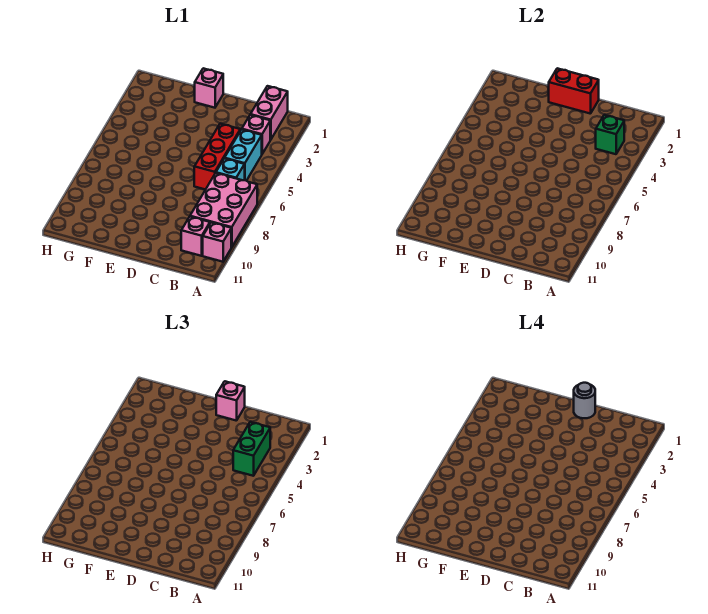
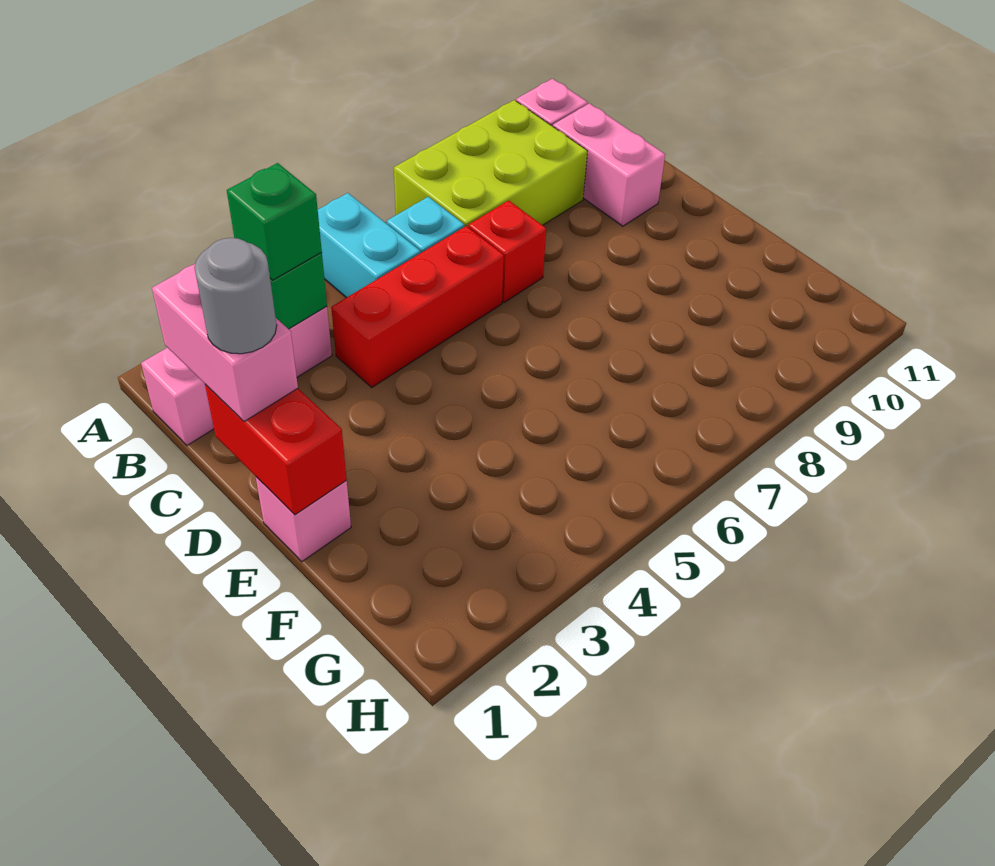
pink brick A7:B9 level 1 -> lime brick A7:B9 level 1
green brick B3:B4 level 3 -> green brick B3 level 3
cyan brick B4:B5 level 1 -> cyan brick A5:B5 level 1
pink brick B10 level 1 -> pink brick B10:C10 level 1
none -> red brick C7 level 1
pink brick D1 level 3 -> pink brick C1:D1 level 3

